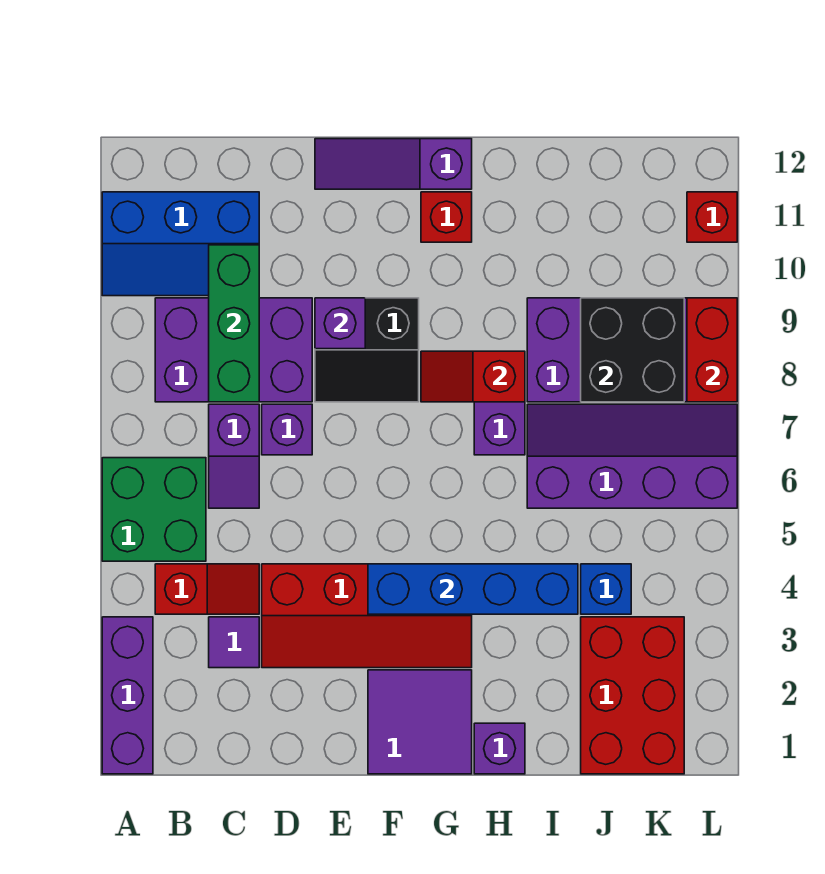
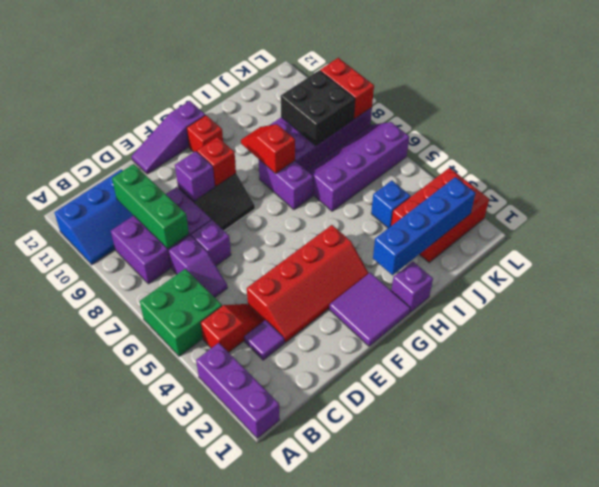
blue brick F4:I4 level 2 -> blue brick H2:K2 level 2
red slope G8:H8 level 2 top H -> red slope H8:H9 level 2 top 8
red brick J1:K3 level 1 -> red brick J2:L3 level 1
red brick L11 level 1 -> red brick F9 level 2

